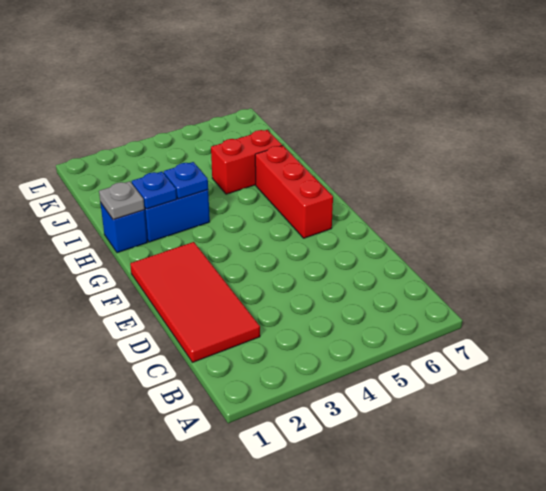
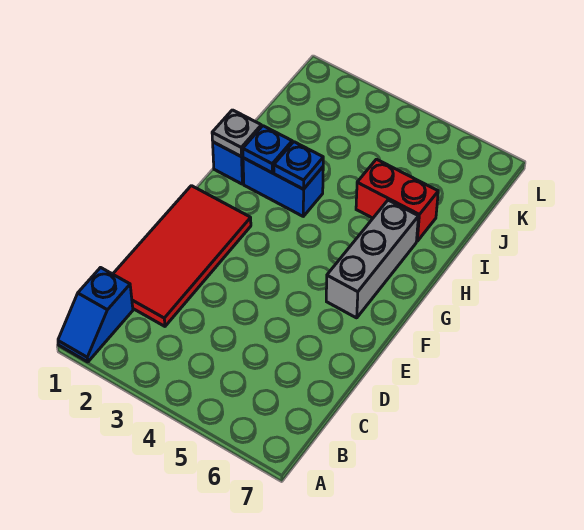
none -> blue slope A1:B1 level 1 top B
red brick F6:H6 level 1 -> grey brick F6:H6 level 1

